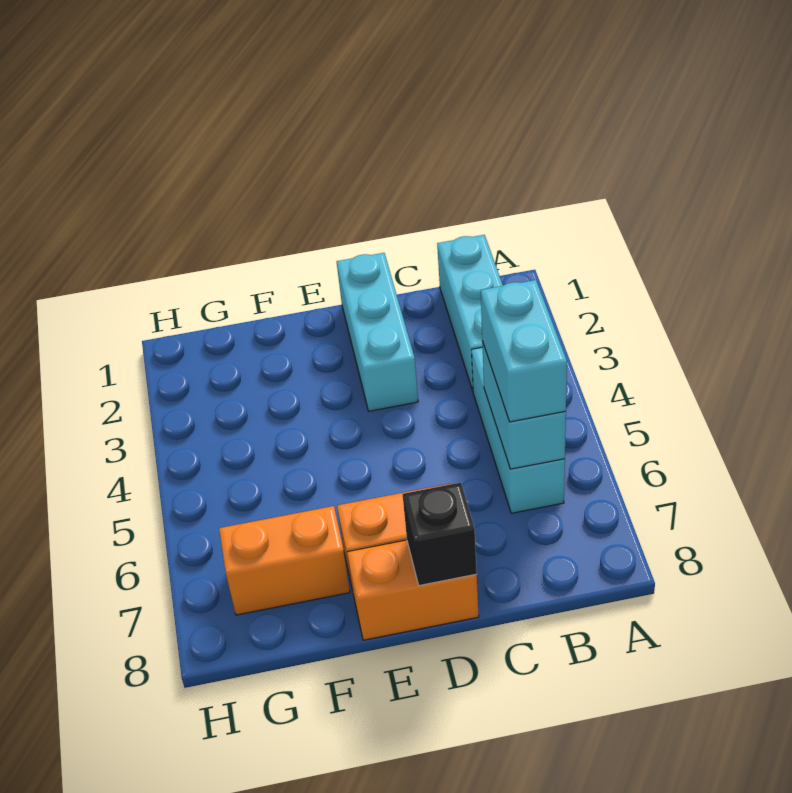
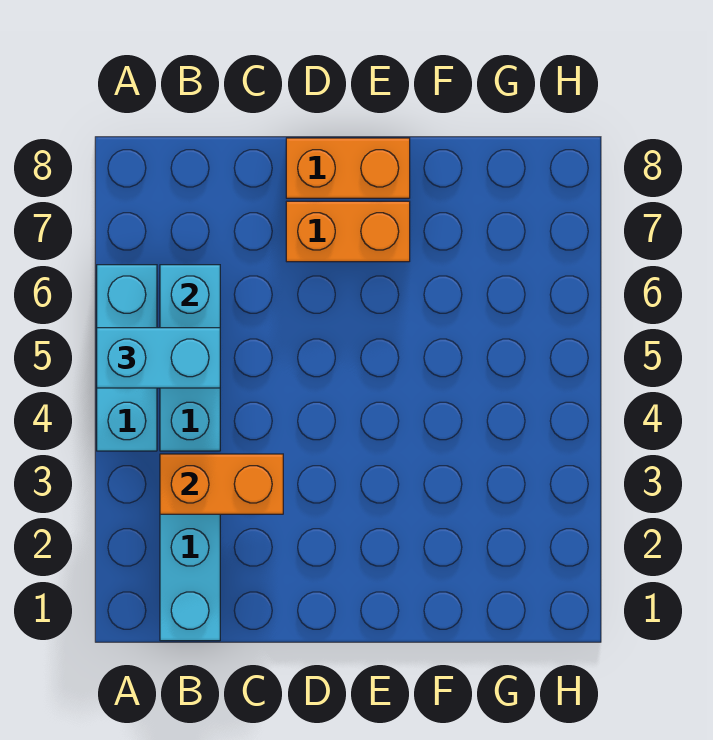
cyan brick B5:B6 level 3 -> cyan brick A5:B5 level 3
cyan brick D1:D3 level 1 -> cyan brick A4:A6 level 1
black brick D8 level 2 -> none
orange brick F7:G7 level 1 -> orange brick B3:C3 level 2

